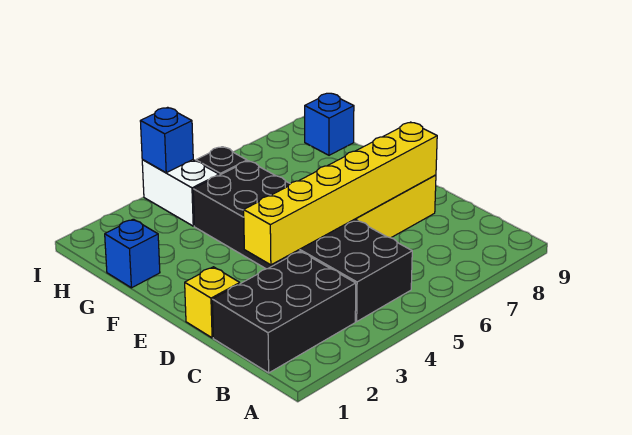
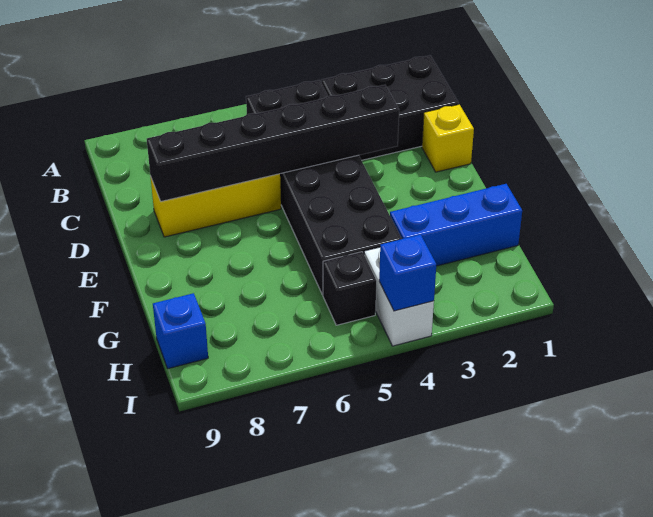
yellow brick D3:D8 level 2 -> black brick D3:D8 level 2
blue brick G1 level 1 -> blue brick G1:G3 level 1

